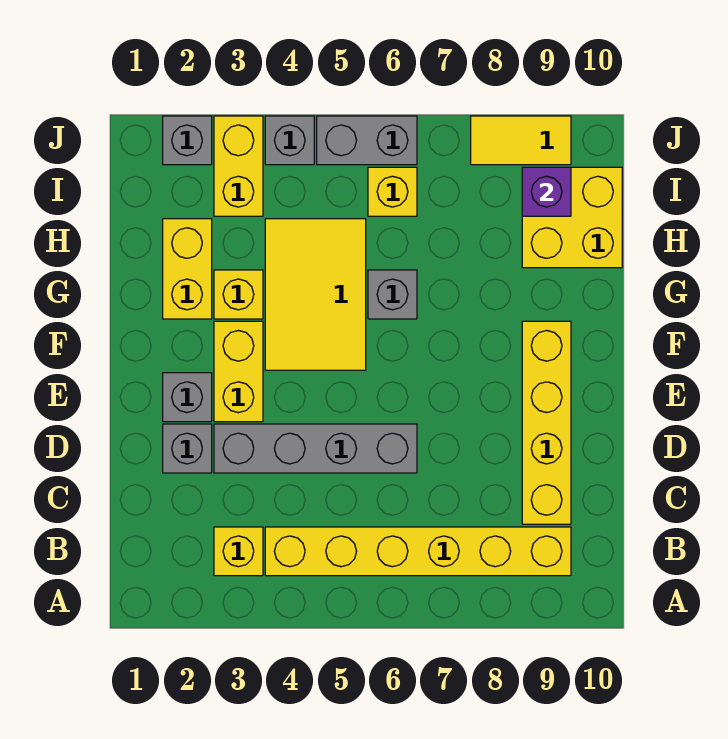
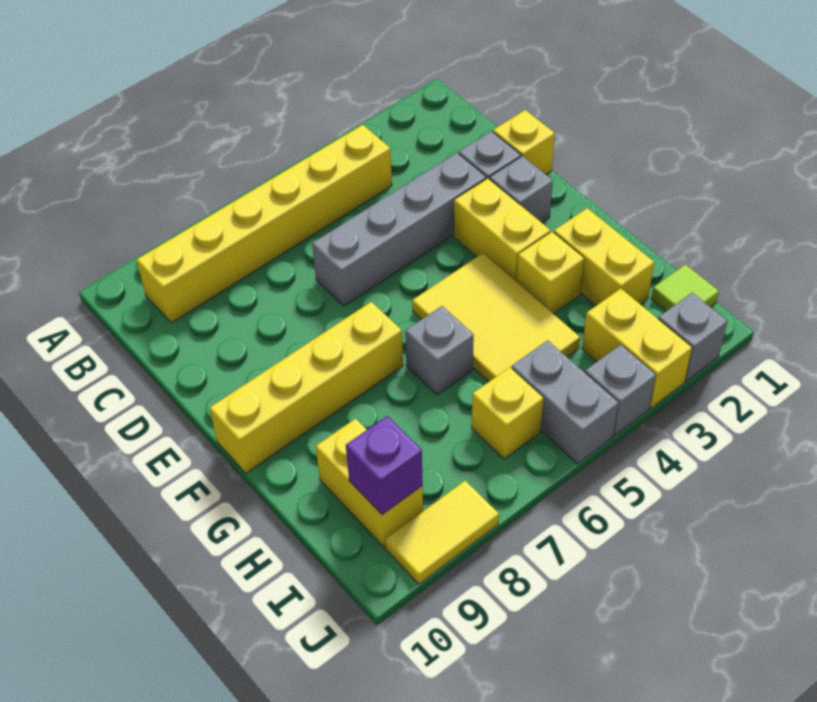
yellow brick B3 level 1 -> yellow brick D1 level 1
yellow brick C9:F9 level 1 -> yellow brick F7:F10 level 1
yellow brick H9:I10 level 1 -> yellow brick H9:I9 level 1
none -> lime tile I1 level 1
grey brick J5:J6 level 1 -> grey brick I5:J5 level 1

